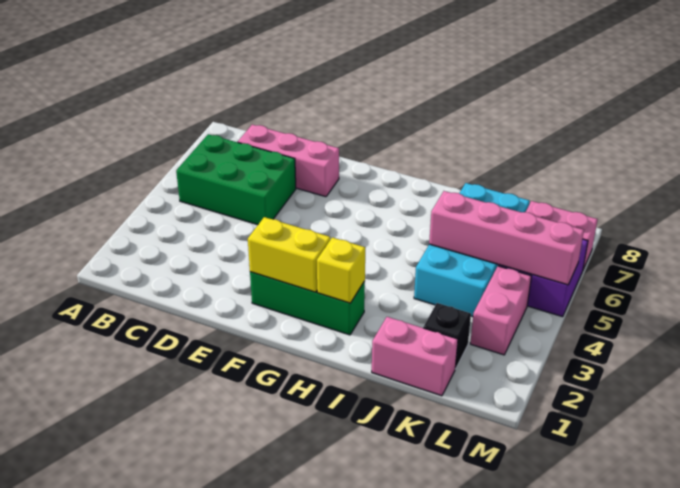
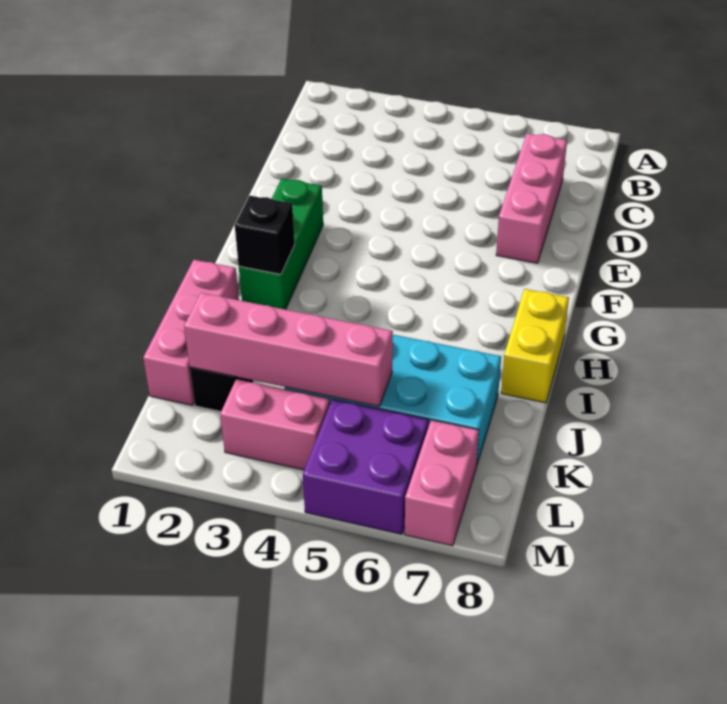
green brick B5:D6 level 1 -> none
yellow brick F2:G2 level 2 -> yellow brick H8:I8 level 1
yellow brick H2 level 2 -> black brick H2 level 2
pink brick J1:K1 level 1 -> pink brick I1:K1 level 1
pink brick J5:M5 level 2 -> pink brick K2:K5 level 2

